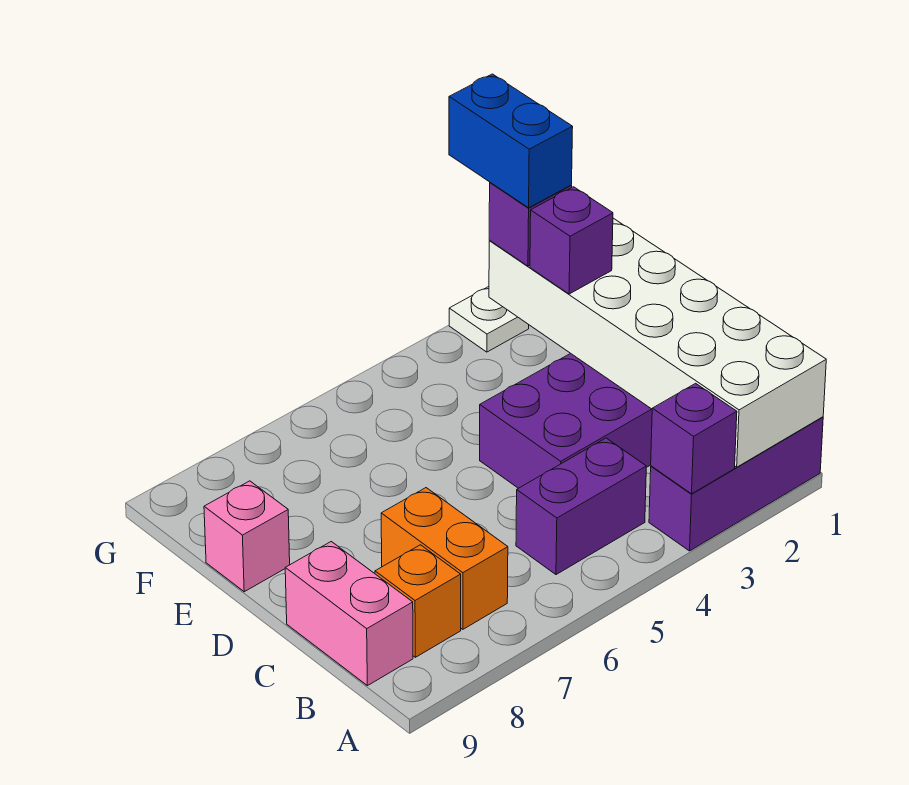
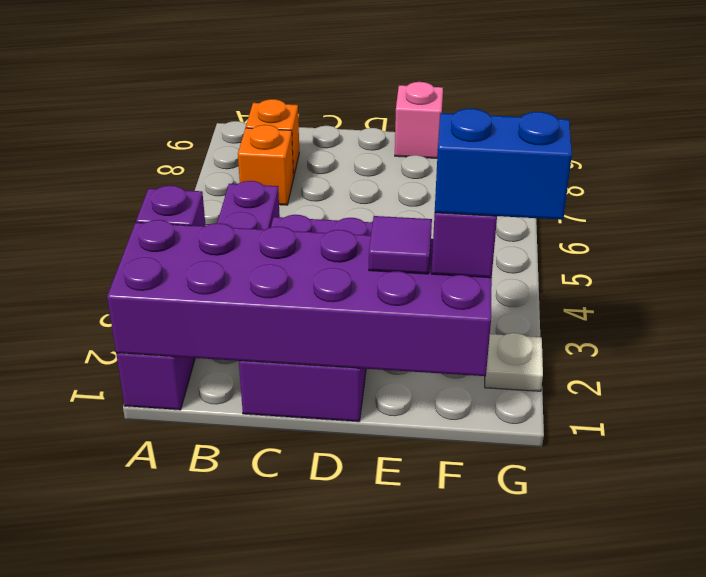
white brick A1:F2 level 2 -> purple brick A1:F2 level 2
orange brick B7:C7 level 1 -> orange brick B7 level 1
pink brick B9:C9 level 1 -> none
purple brick E2 level 3 -> purple tile E2 level 3

